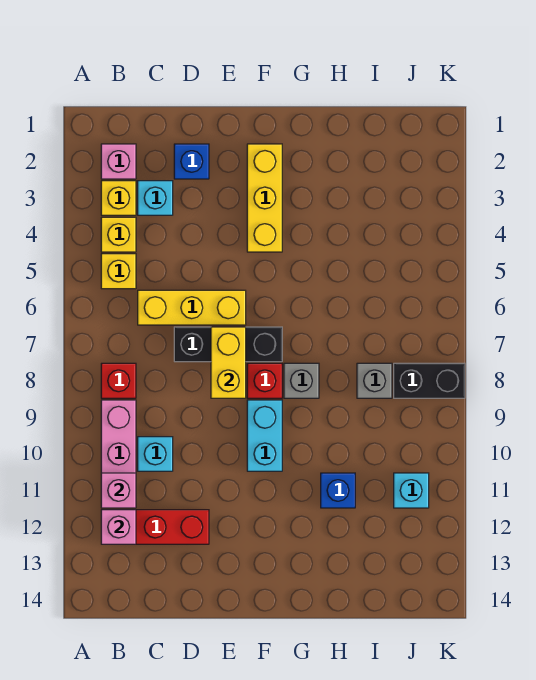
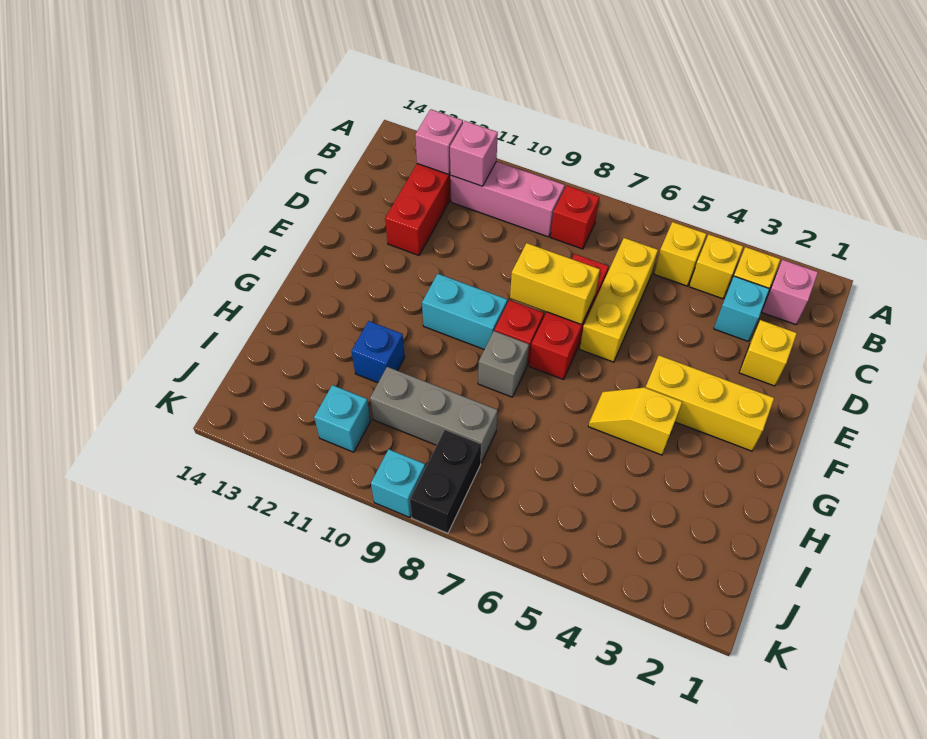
cyan brick C10 level 1 -> cyan brick K9 level 1
blue brick D2 level 1 -> yellow brick D2 level 1
black brick D7:F7 level 1 -> red brick D7:F7 level 1
none -> yellow slope G4:G5 level 1 top 4
grey brick I8 level 1 -> grey brick I8:I10 level 1

